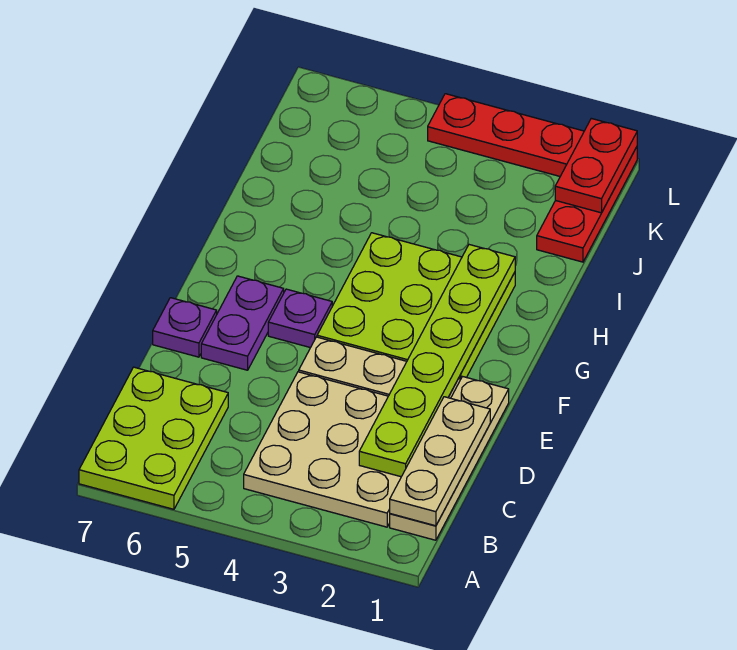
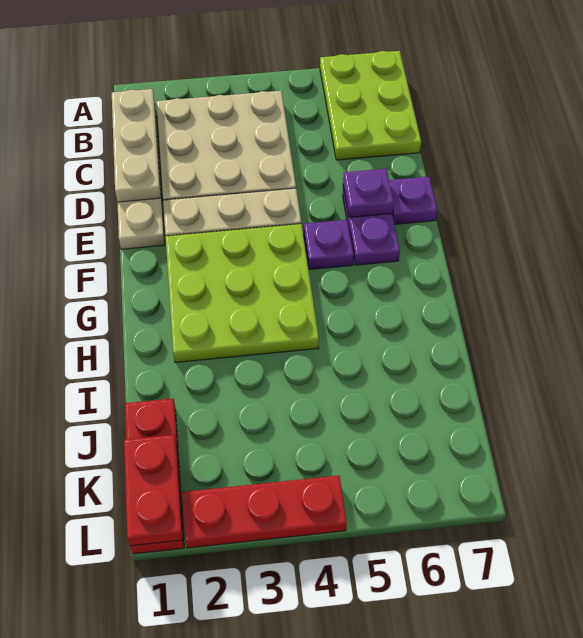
lime plate C2:H2 level 2 -> none
none -> purple plate E6 level 2

